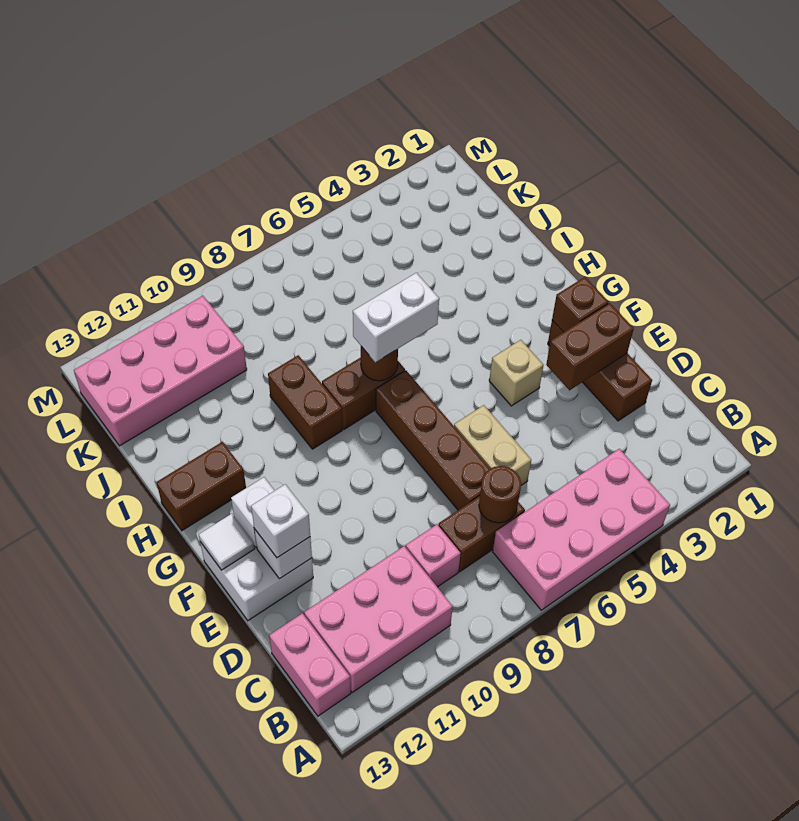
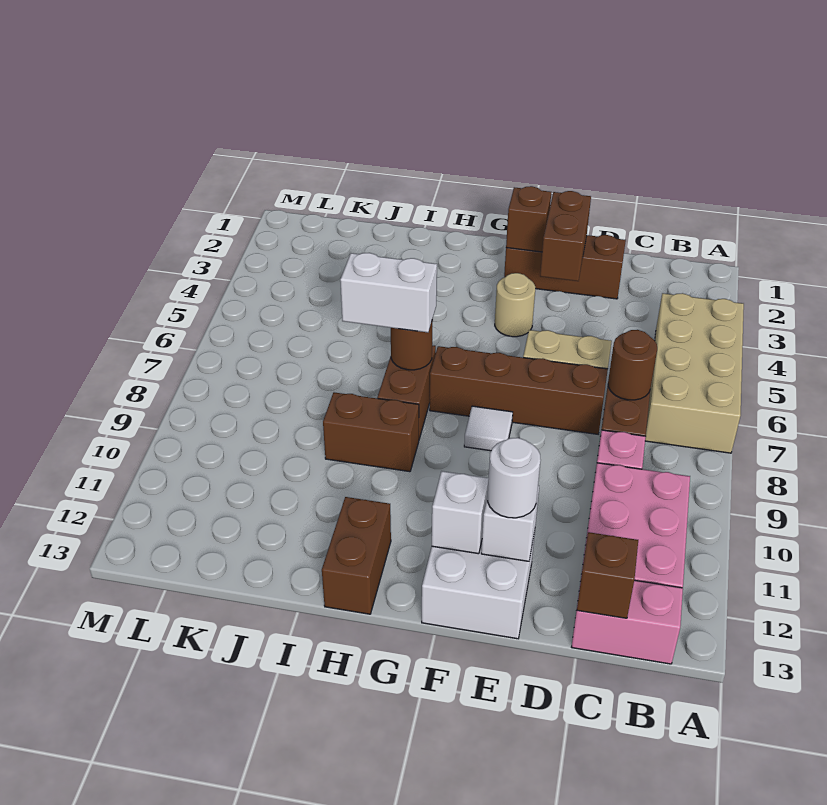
pink brick A4:B7 level 1 -> tan brick A4:B7 level 1
none -> brown brick C13 level 2
white brick E12 level 3 -> white round brick E12 level 3
tan brick F4 level 1 -> tan round brick F4 level 1
white tile F13 level 2 -> white tile F8 level 1
white brick H6:H7 level 3 -> white brick H7:I7 level 3
pink brick K10:L13 level 1 -> none

